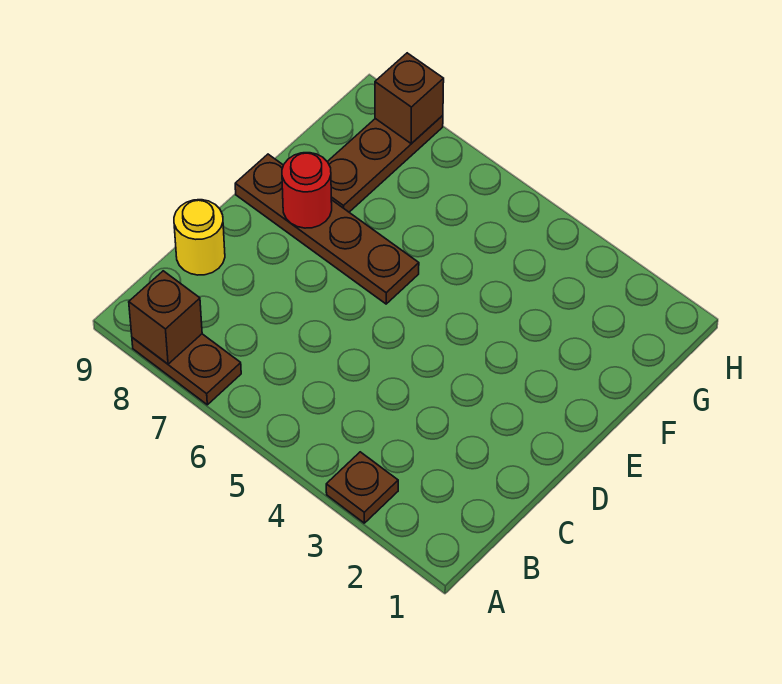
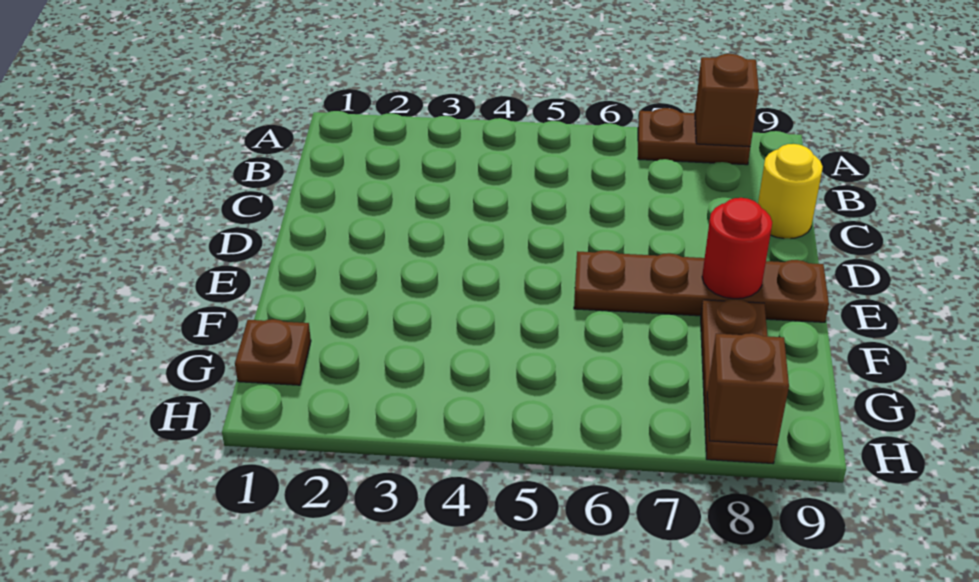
brown plate A3 level 1 -> brown plate G1 level 1

